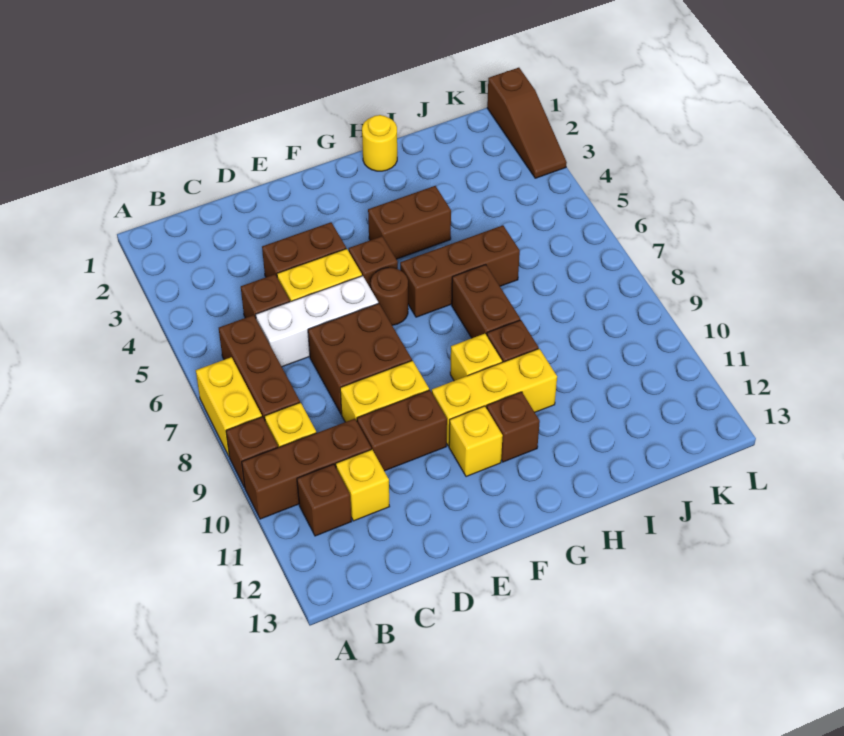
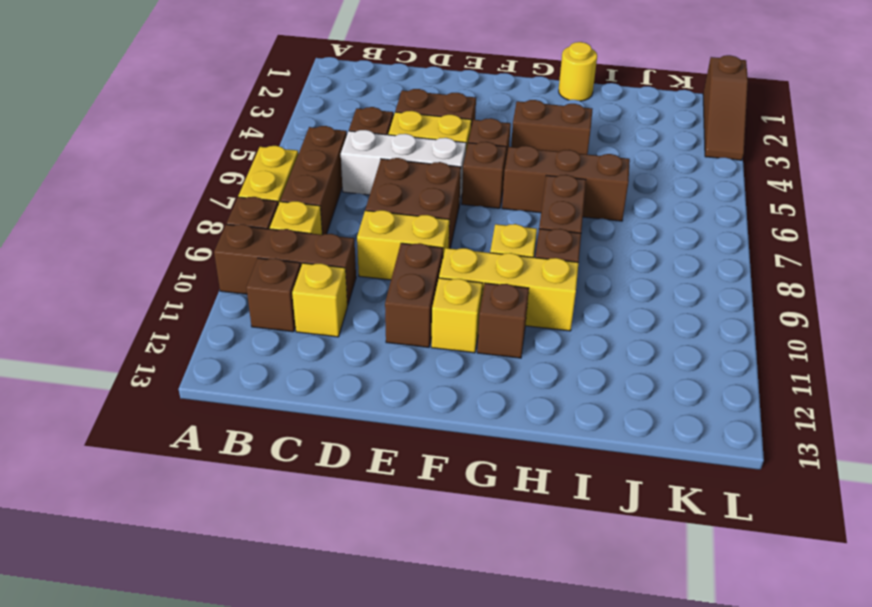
brown brick D10:E10 level 1 -> brown brick E10:E11 level 1
brown round brick F6 level 1 -> brown brick F6 level 1

